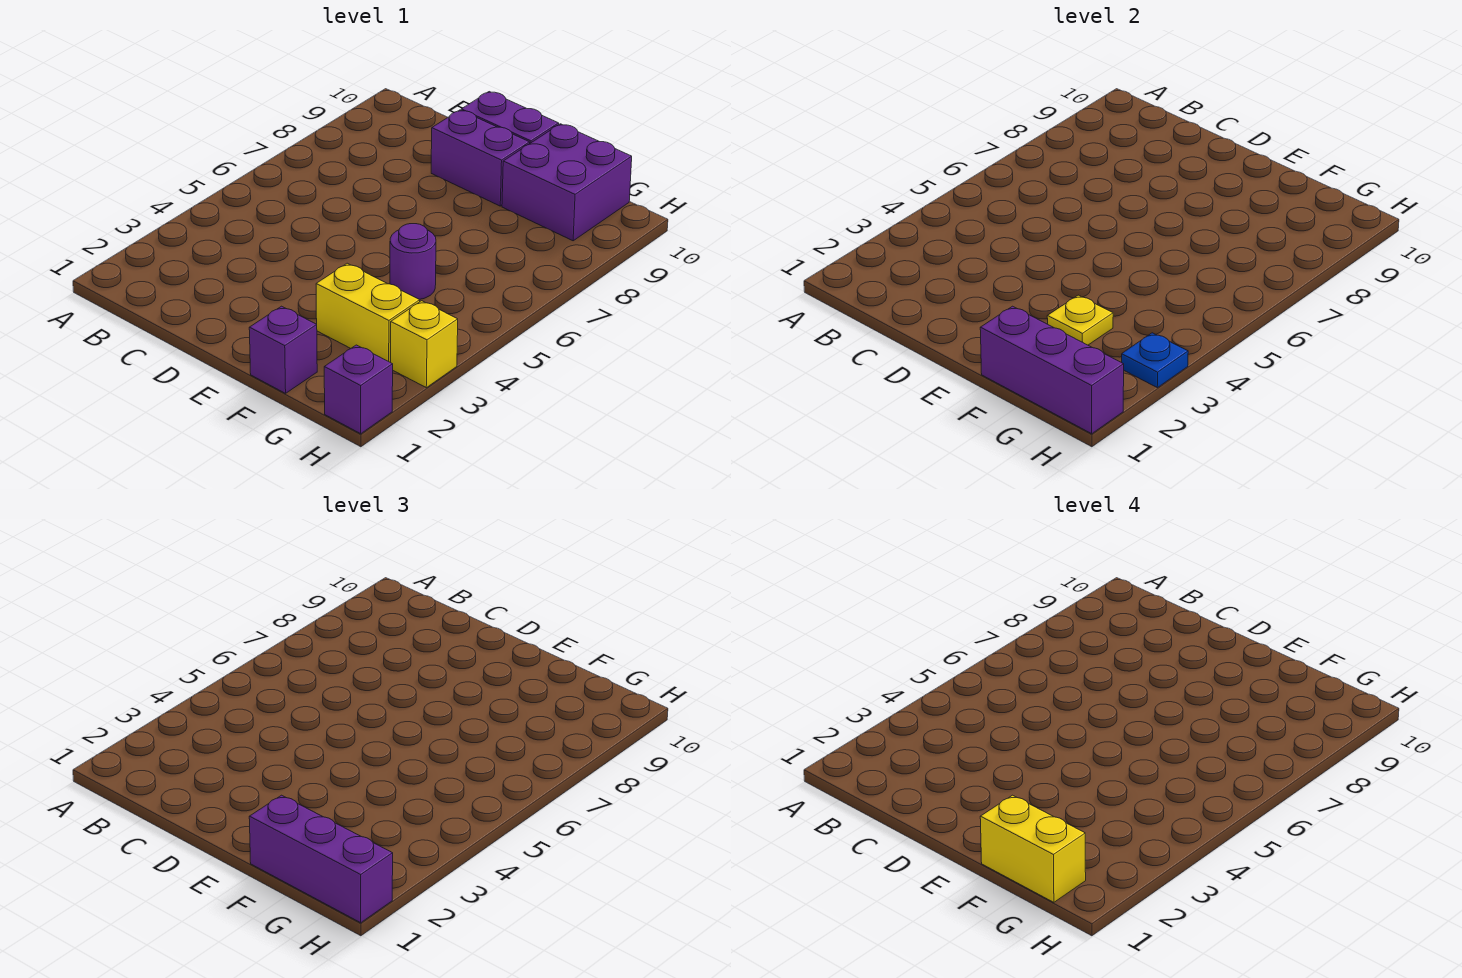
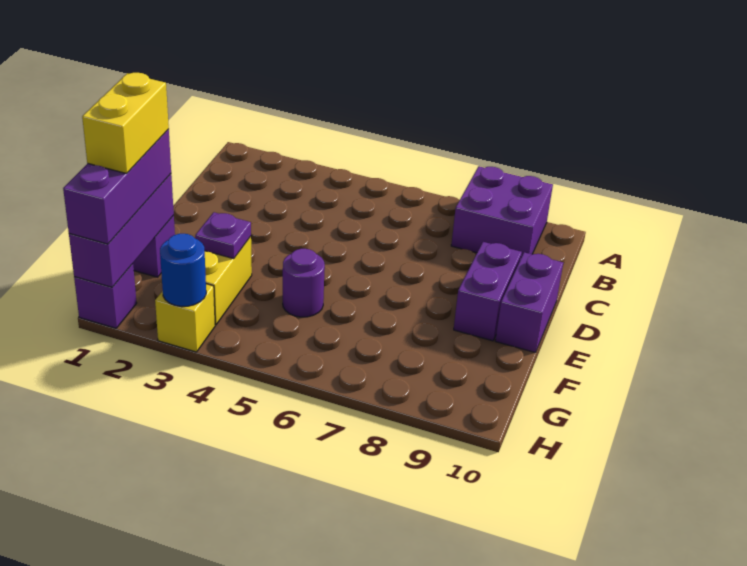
yellow plate F3 level 2 -> purple plate F3 level 2
purple brick F9:G10 level 1 -> purple brick A8:B9 level 1
blue plate H3 level 2 -> blue round brick H3 level 2

